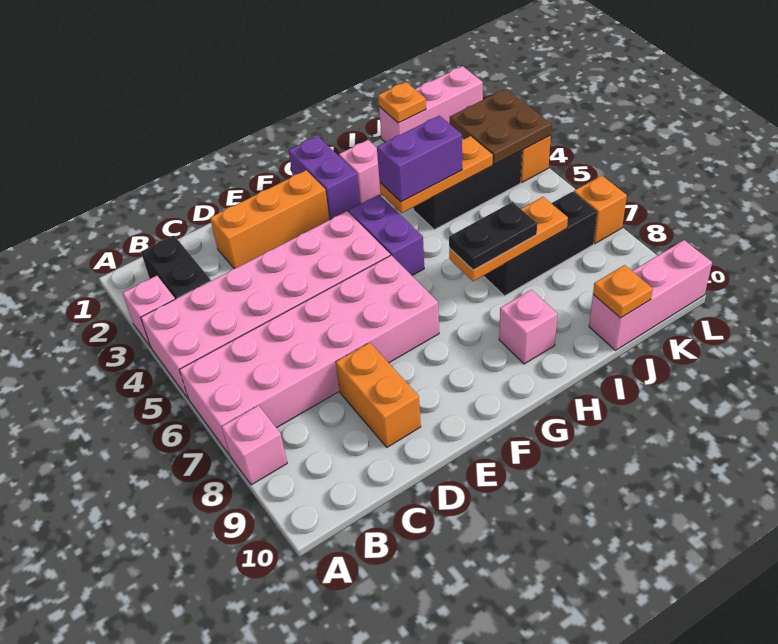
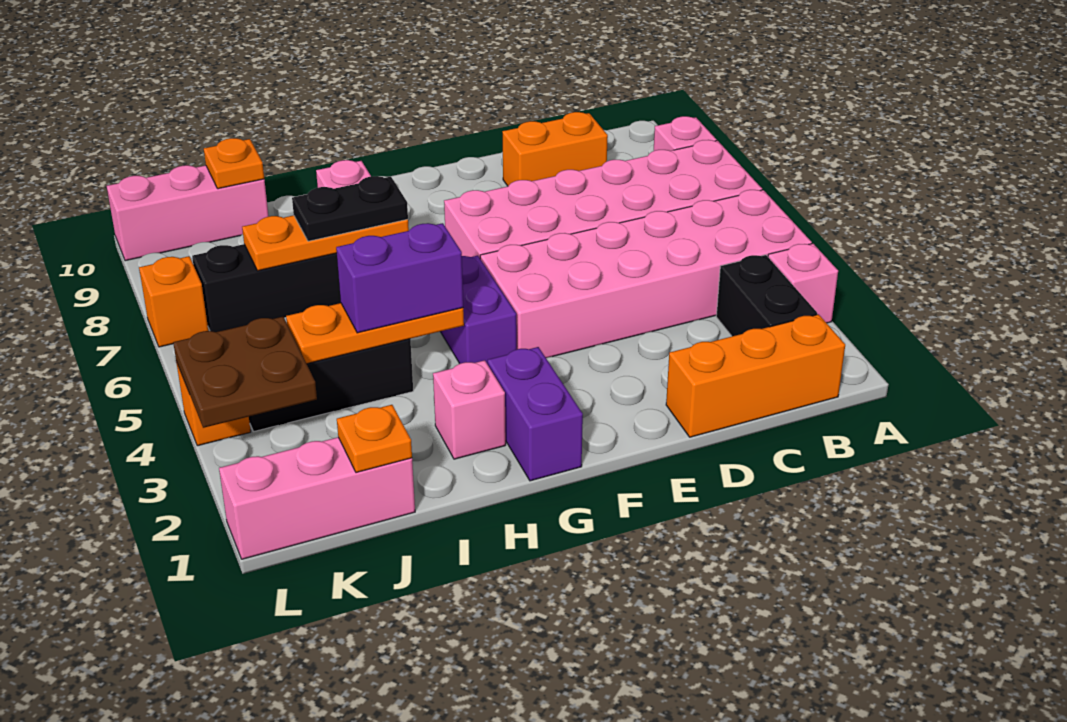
orange brick D2:F2 level 1 -> orange brick B1:D1 level 1
orange brick D8:D9 level 1 -> orange brick C9:D9 level 1

